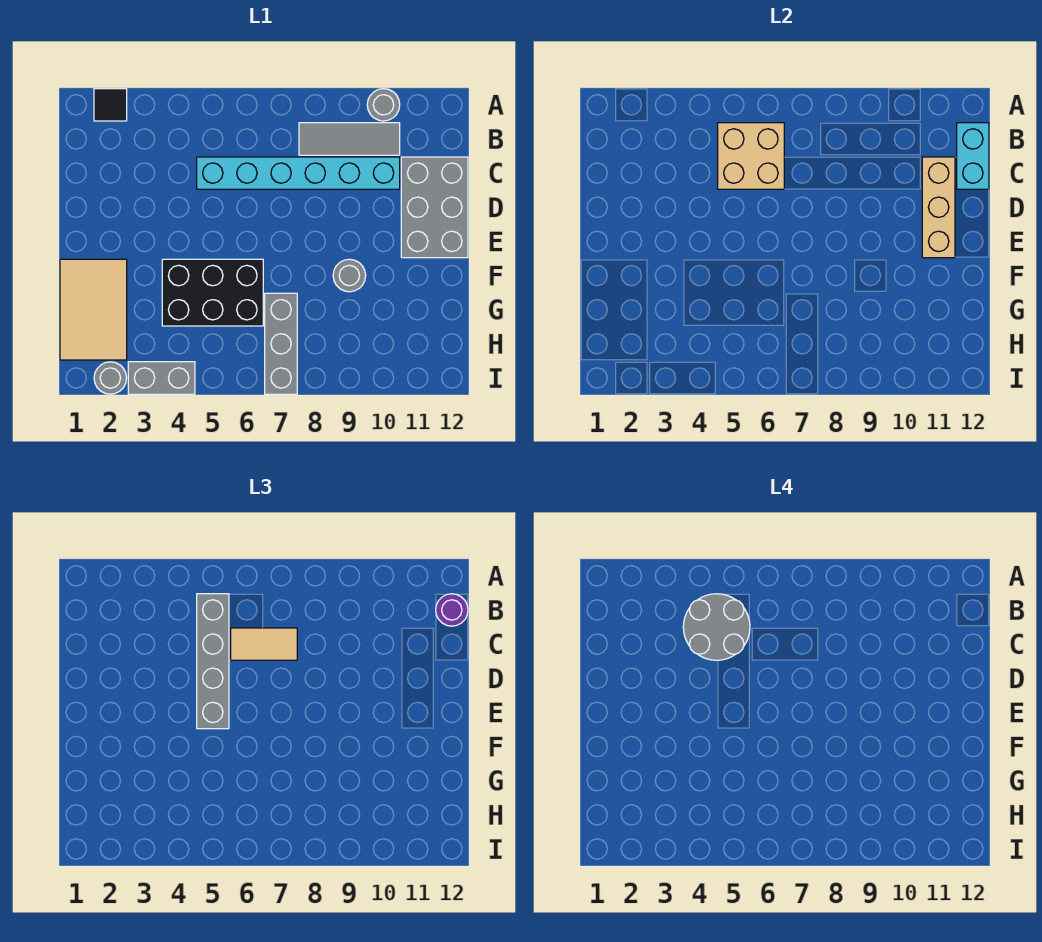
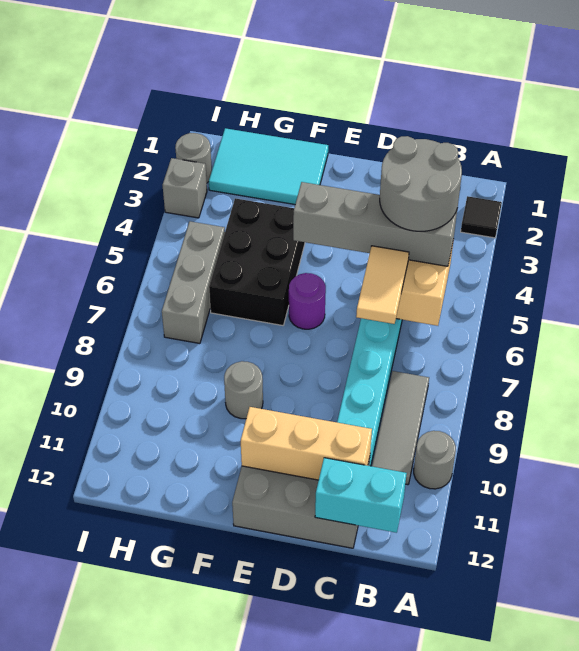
purple round brick B12 level 3 -> purple round brick E6 level 1
tan tile F1:H2 level 1 -> cyan tile F1:H2 level 1
grey brick G7:I7 level 1 -> grey brick H5:H7 level 1
grey brick I3:I4 level 1 -> grey brick I3 level 1

